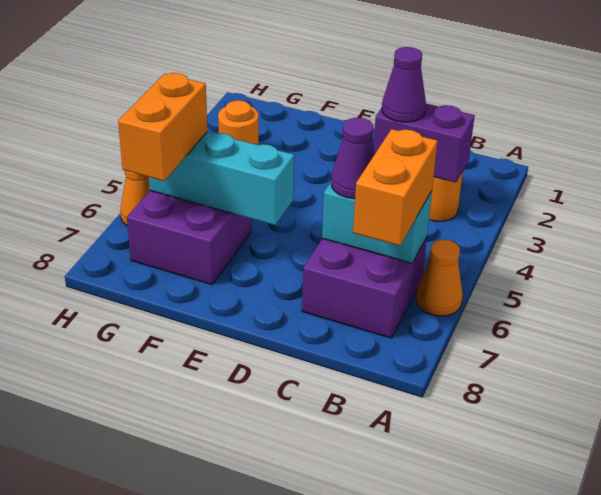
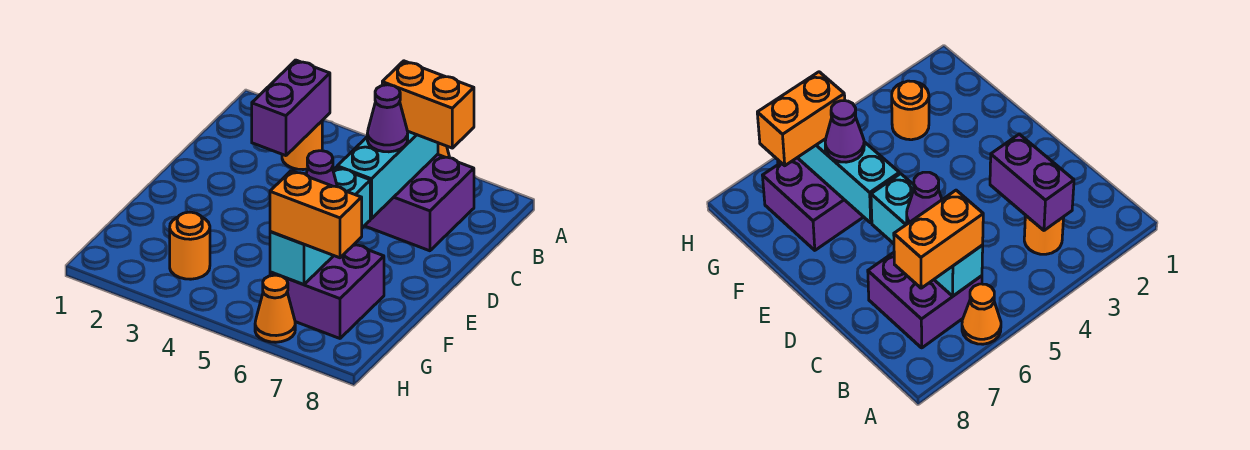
cyan brick B6:C6 level 2 -> cyan brick B6:D6 level 2
purple cone C3 level 3 -> purple cone F6 level 3

